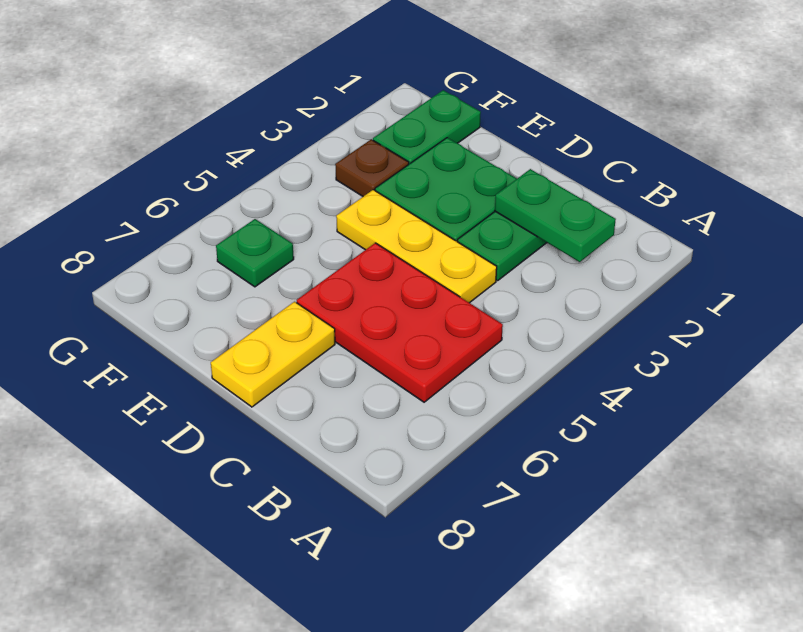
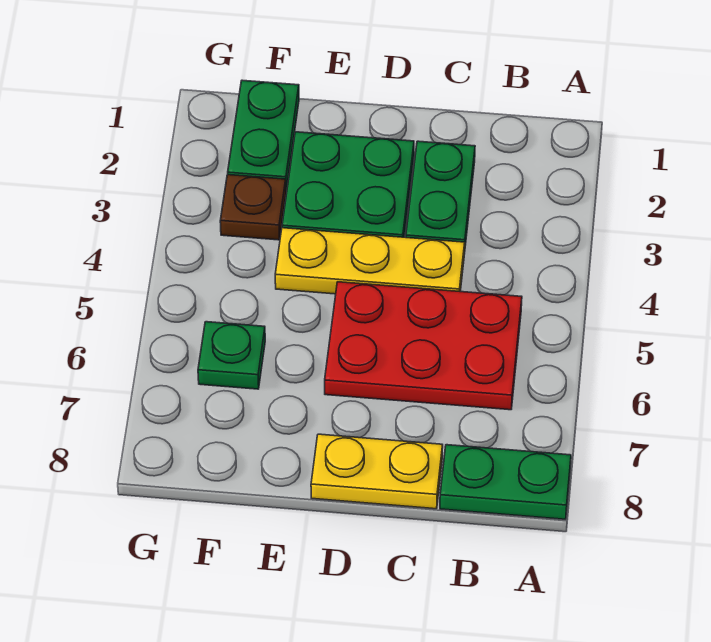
green plate B2:C2 level 2 -> green plate A8:B8 level 1
yellow plate D7:D8 level 1 -> yellow plate C8:D8 level 1

